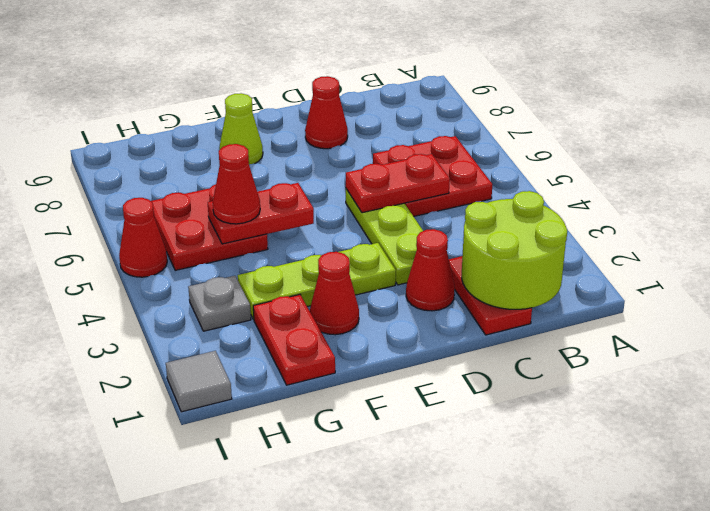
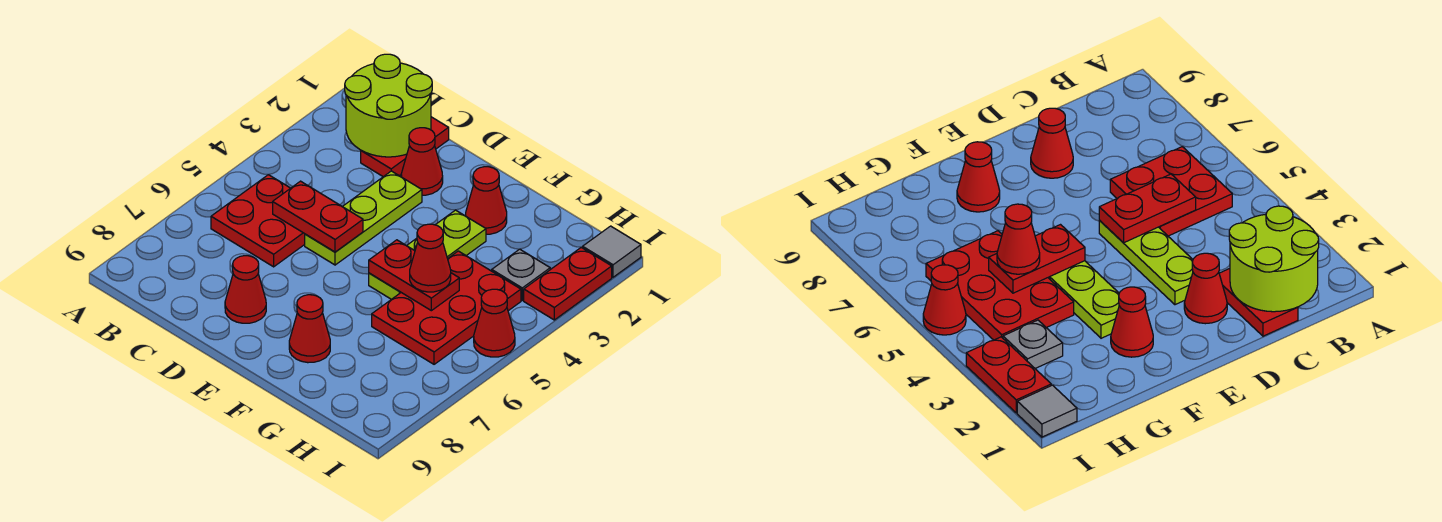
lime plate E3:G3 level 1 -> lime plate F3:F5 level 1
lime cone F8 level 1 -> red cone F8 level 1
red plate G1:G2 level 1 -> red plate I2:I3 level 1
red plate G5:H6 level 1 -> red plate G4:H6 level 1

